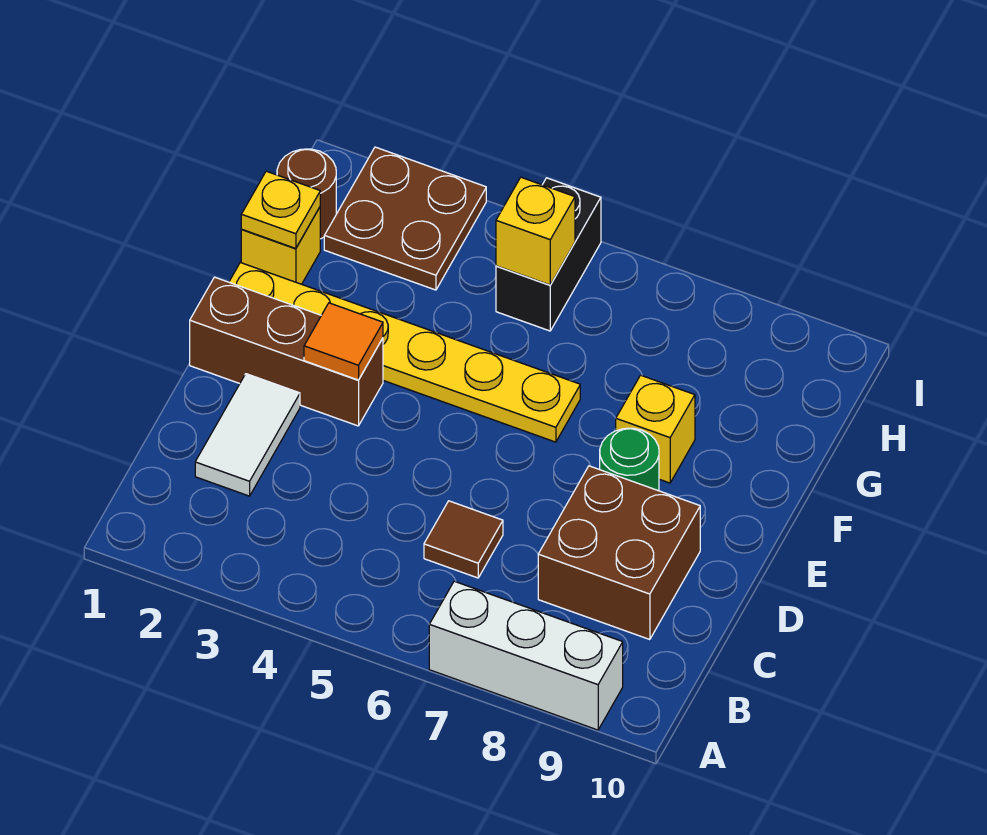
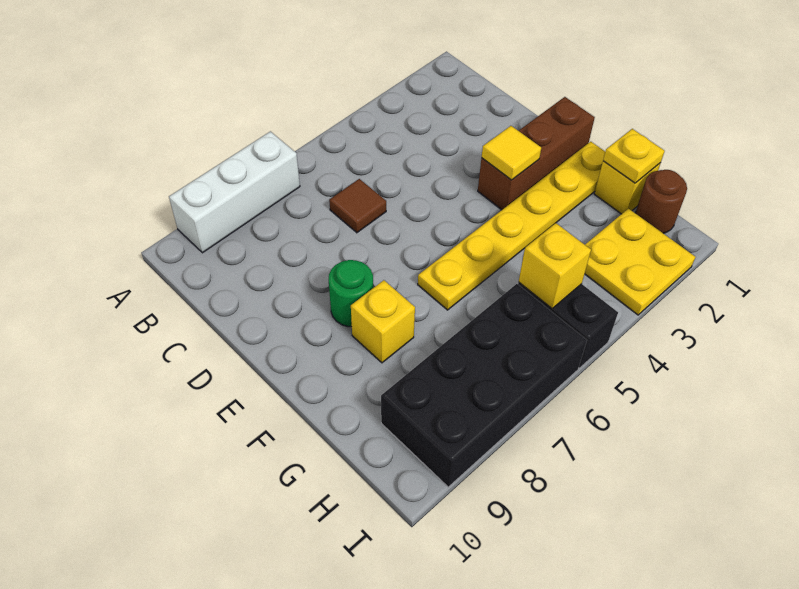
white tile C2:D2 level 1 -> none
brown brick C8:D9 level 1 -> none
orange tile E3 level 2 -> yellow tile E3 level 2
brown plate H2:I3 level 1 -> yellow plate H2:I3 level 1
none -> black brick H6:I9 level 1

